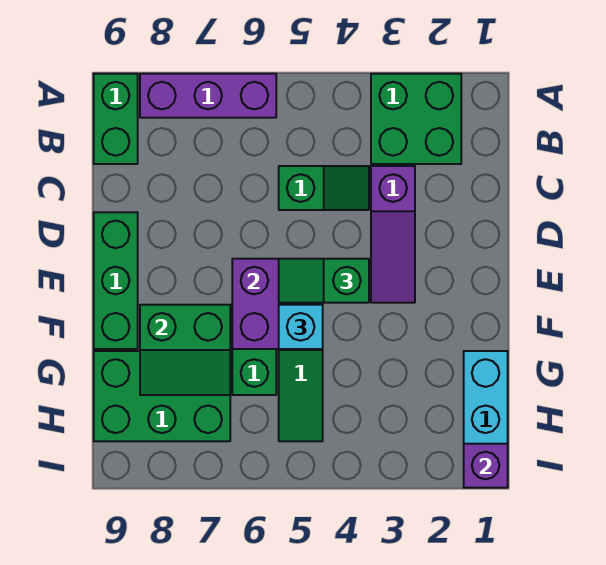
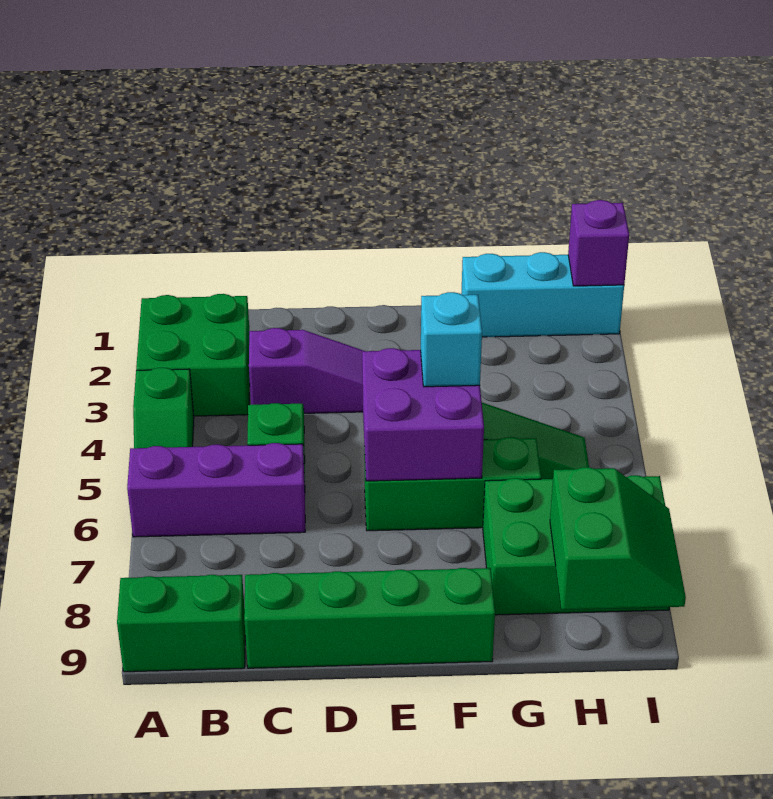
purple brick A6:A8 level 1 -> purple brick A6:C6 level 1
green brick D9:F9 level 1 -> green brick C9:F9 level 1
green slope E4:E5 level 3 top 4 -> green slope A4:A5 level 1 top 4
green slope F7:G8 level 2 top F -> green slope H8:I9 level 2 top H
green brick G7:H9 level 1 -> green brick G7:I8 level 1

